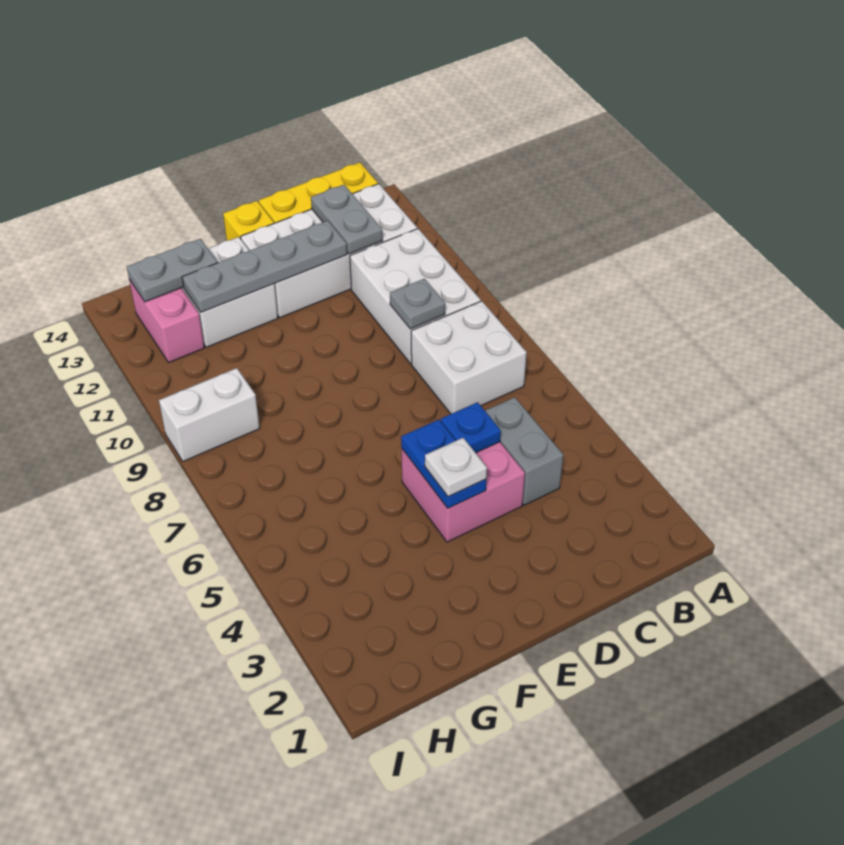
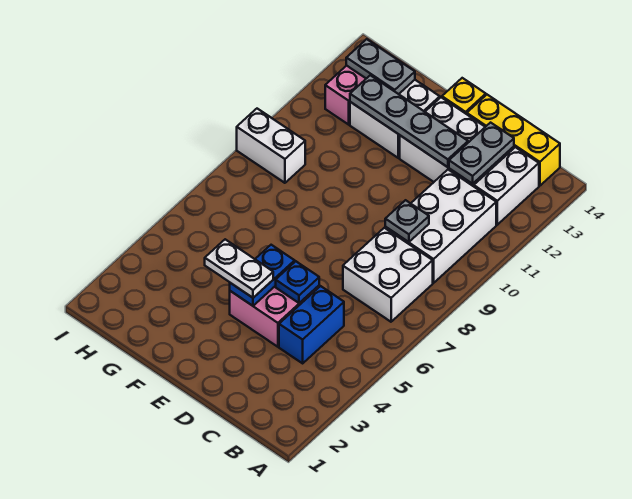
grey brick C4:C5 level 1 -> blue brick C4:C5 level 1
white plate E4 level 3 -> white plate E4:F4 level 3

